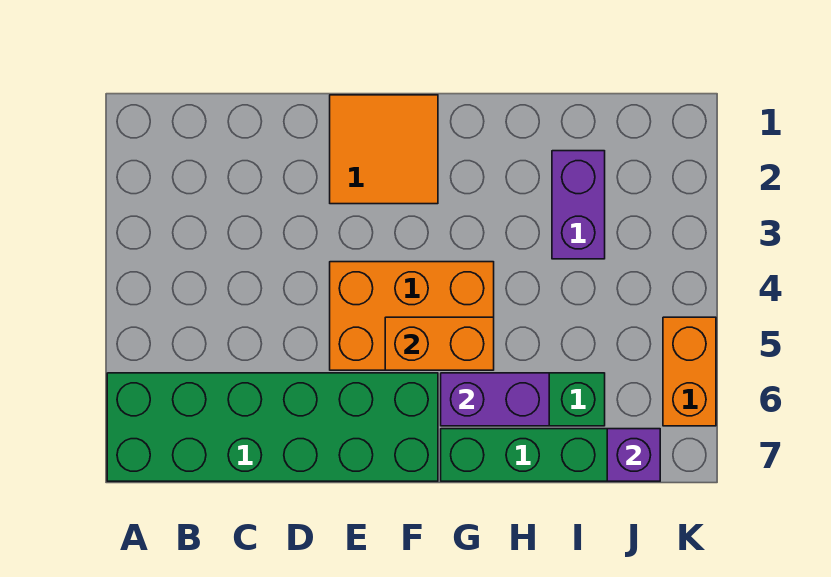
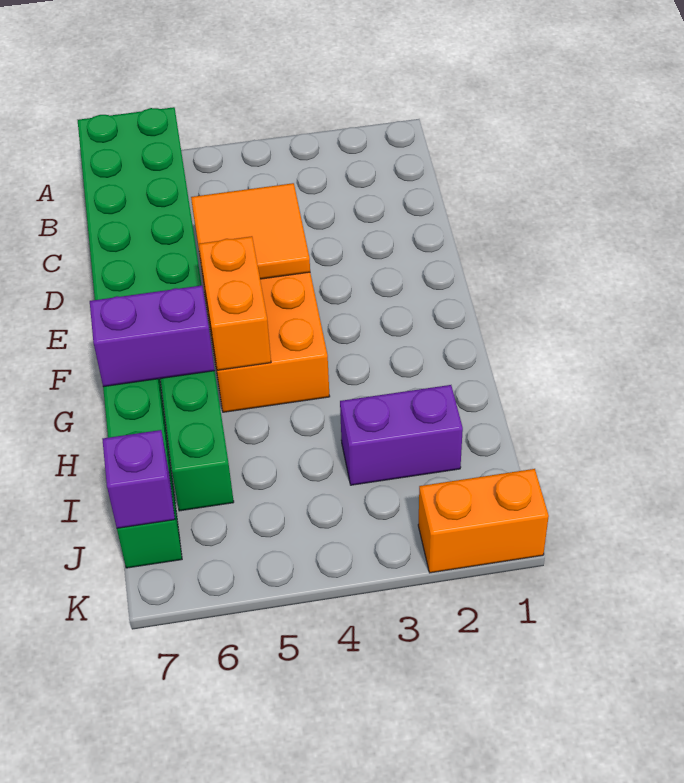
orange tile E1:F2 level 1 -> orange tile D4:E5 level 2
purple brick G6:H6 level 2 -> purple brick G6:G7 level 2
orange brick K5:K6 level 1 -> orange brick K1:K2 level 1

